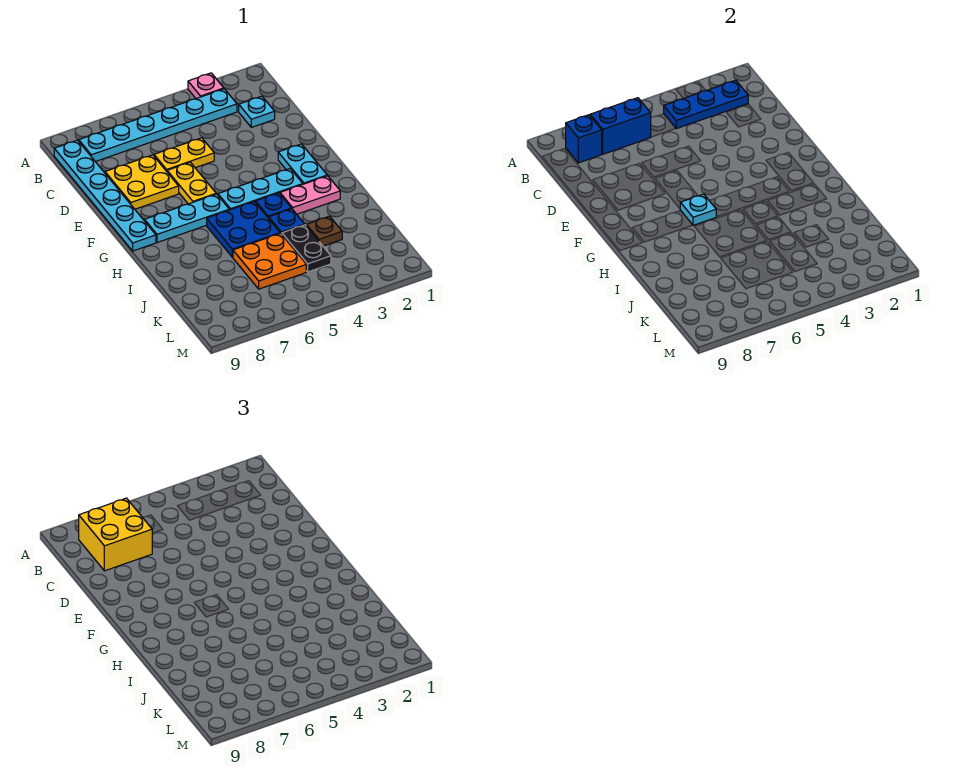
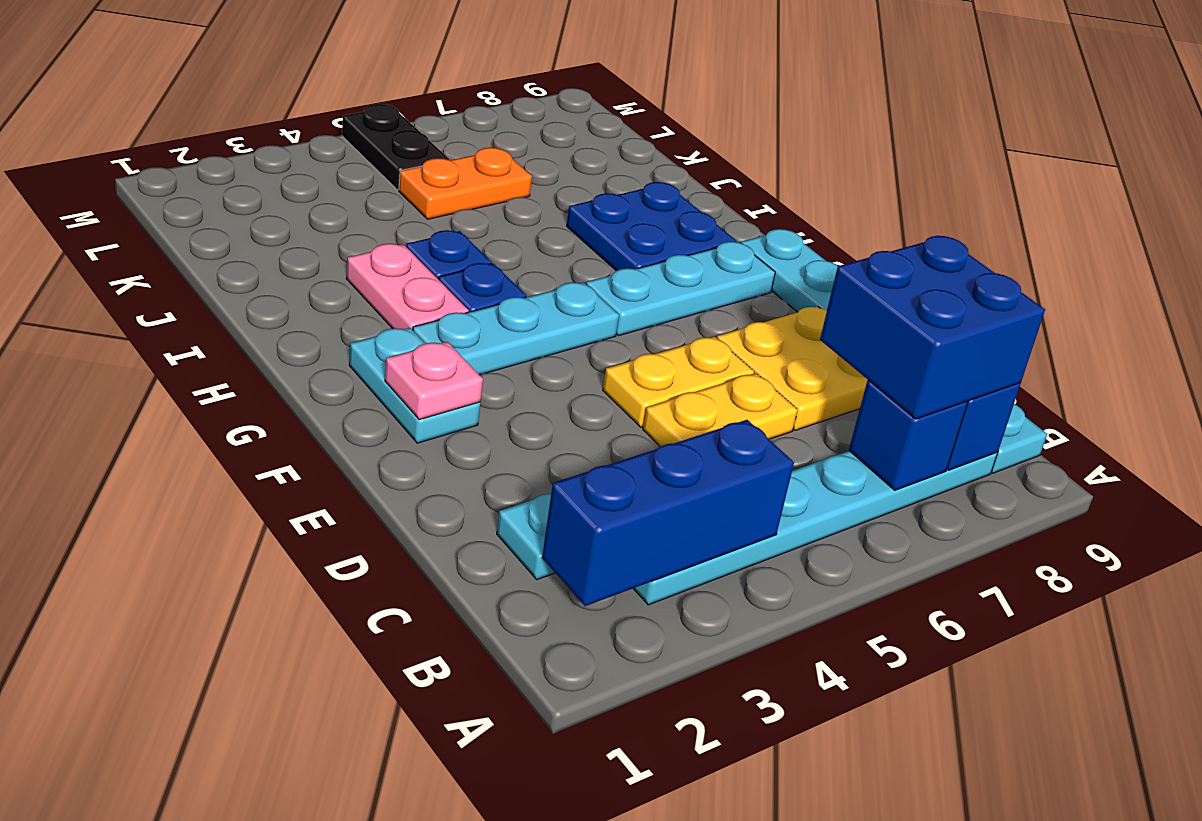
pink plate A3 level 1 -> pink plate F2 level 2
blue plate B2:B4 level 2 -> blue brick B2:B4 level 2
blue brick B6:B7 level 2 -> blue brick B7 level 2
yellow brick B7:C8 level 3 -> blue brick B7:C8 level 3
yellow plate E6:F6 level 1 -> yellow plate E5:E6 level 1
cyan plate G6 level 2 -> none
pink plate H2:H3 level 1 -> pink plate H3:I3 level 1
blue plate H5:I6 level 1 -> blue plate H7:I8 level 1
brown plate J3 level 1 -> none
black plate J4:K4 level 1 -> black plate L5:M5 level 1
orange plate J5:K6 level 1 -> orange plate K5:K6 level 1

